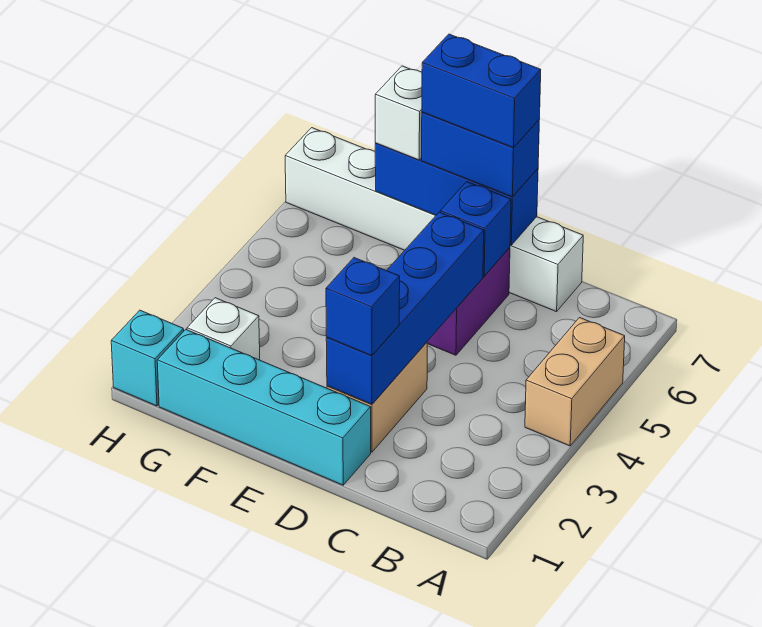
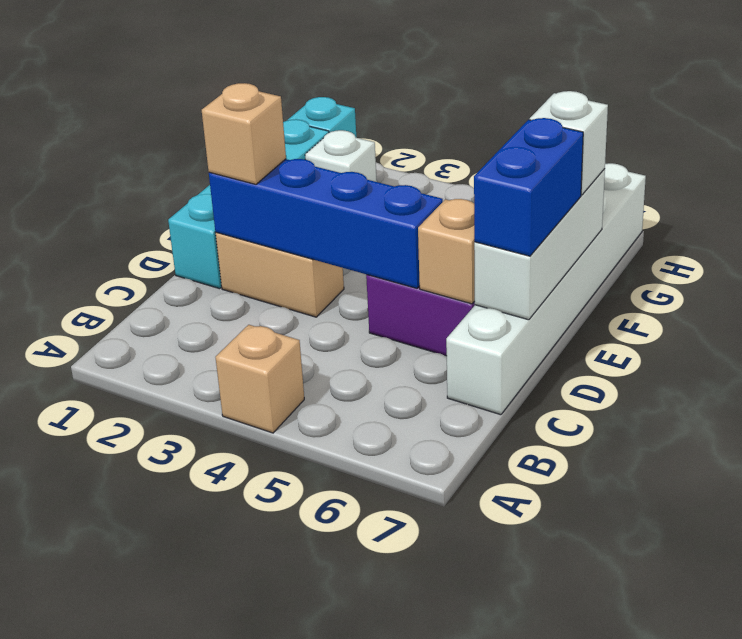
tan brick A4:A5 level 1 -> tan brick A4 level 1
blue brick D2 level 3 -> tan brick D2 level 3
blue brick D6 level 2 -> tan brick D6 level 2
blue brick D7:F7 level 2 -> white brick D7:F7 level 2
blue brick D7:E7 level 4 -> none

